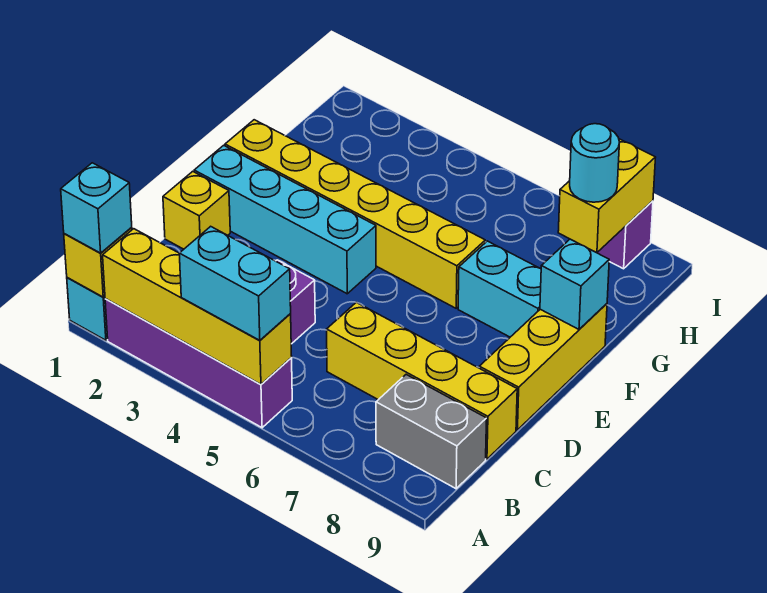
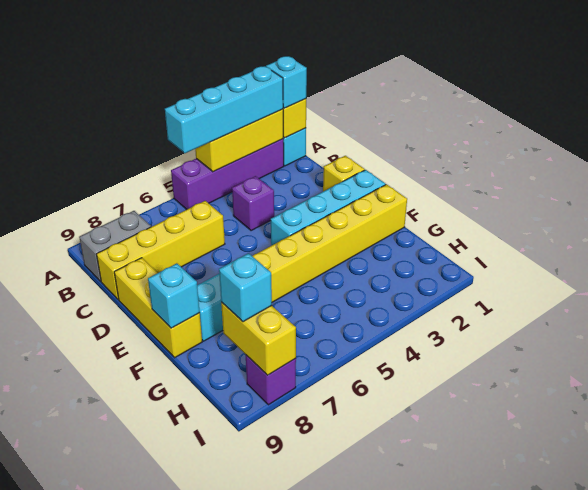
yellow brick A2:A5 level 2 -> yellow brick A2:A4 level 2
cyan brick A4:A5 level 3 -> cyan brick A2:A5 level 3
cyan round brick H8 level 3 -> cyan brick H8 level 3

